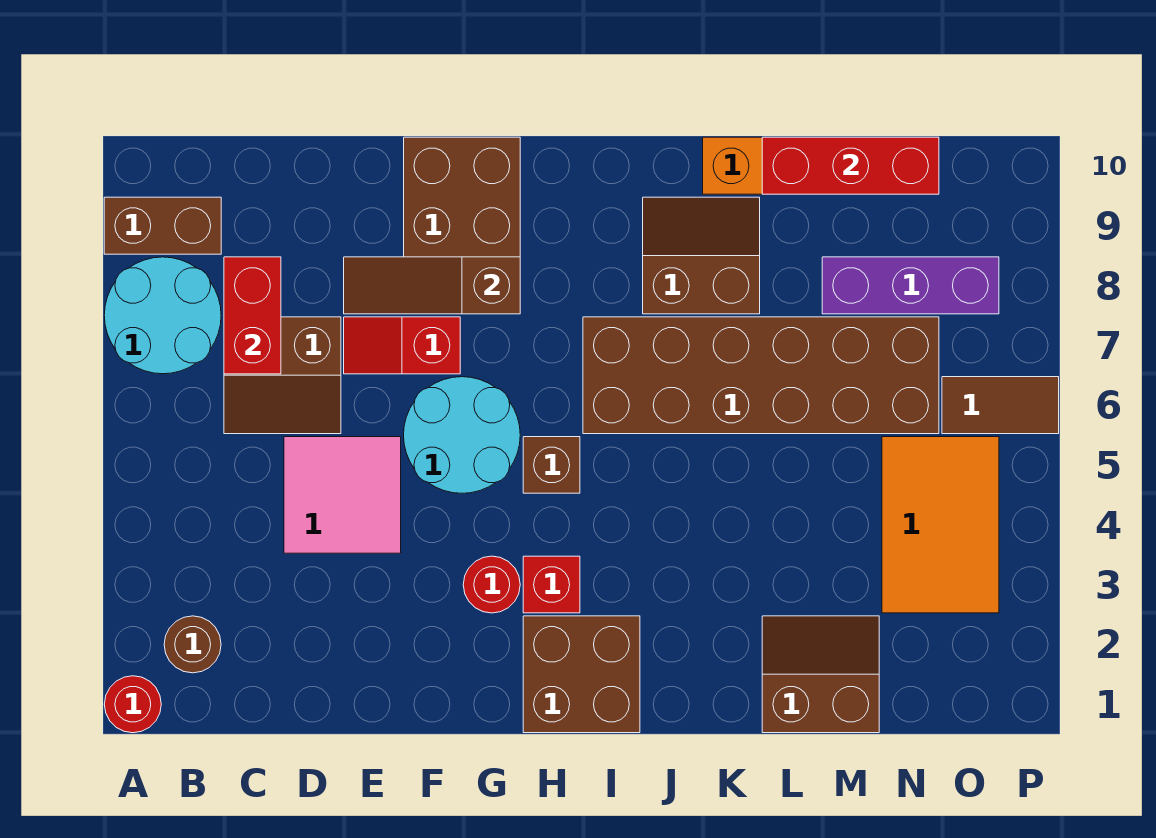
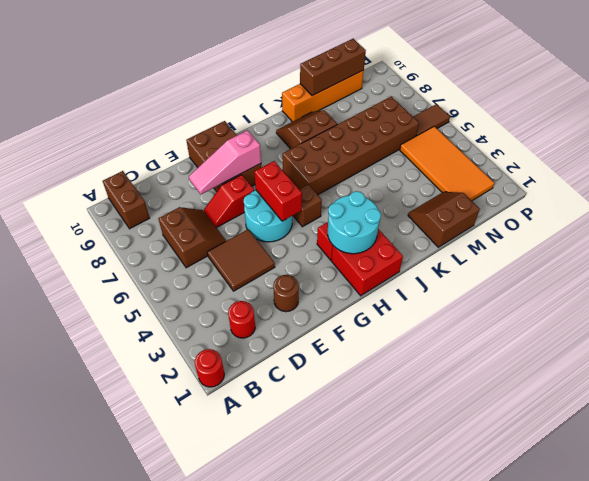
cyan round brick A7:B8 level 1 -> cyan round brick H2:I3 level 2
brown brick A9:B9 level 1 -> brown brick B9:B10 level 1
brown round brick B2 level 1 -> brown round brick E2 level 1
brown slope C6:D7 level 1 top 7 -> brown slope C6:D7 level 1 top C
red brick C7:C8 level 2 -> red brick G5:G6 level 2
pink tile D4:E5 level 1 -> brown tile D4:E5 level 1
brown slope E8:G8 level 2 top G -> pink slope E8:G8 level 2 top G
red round brick G3 level 1 -> red round brick C2 level 1
brown brick H1:I2 level 1 -> red brick H1:I2 level 1
red brick L10:N10 level 2 -> brown brick L10:N10 level 2
purple brick M8:O8 level 1 -> none
orange tile N3:O5 level 1 -> orange tile N2:O5 level 1

